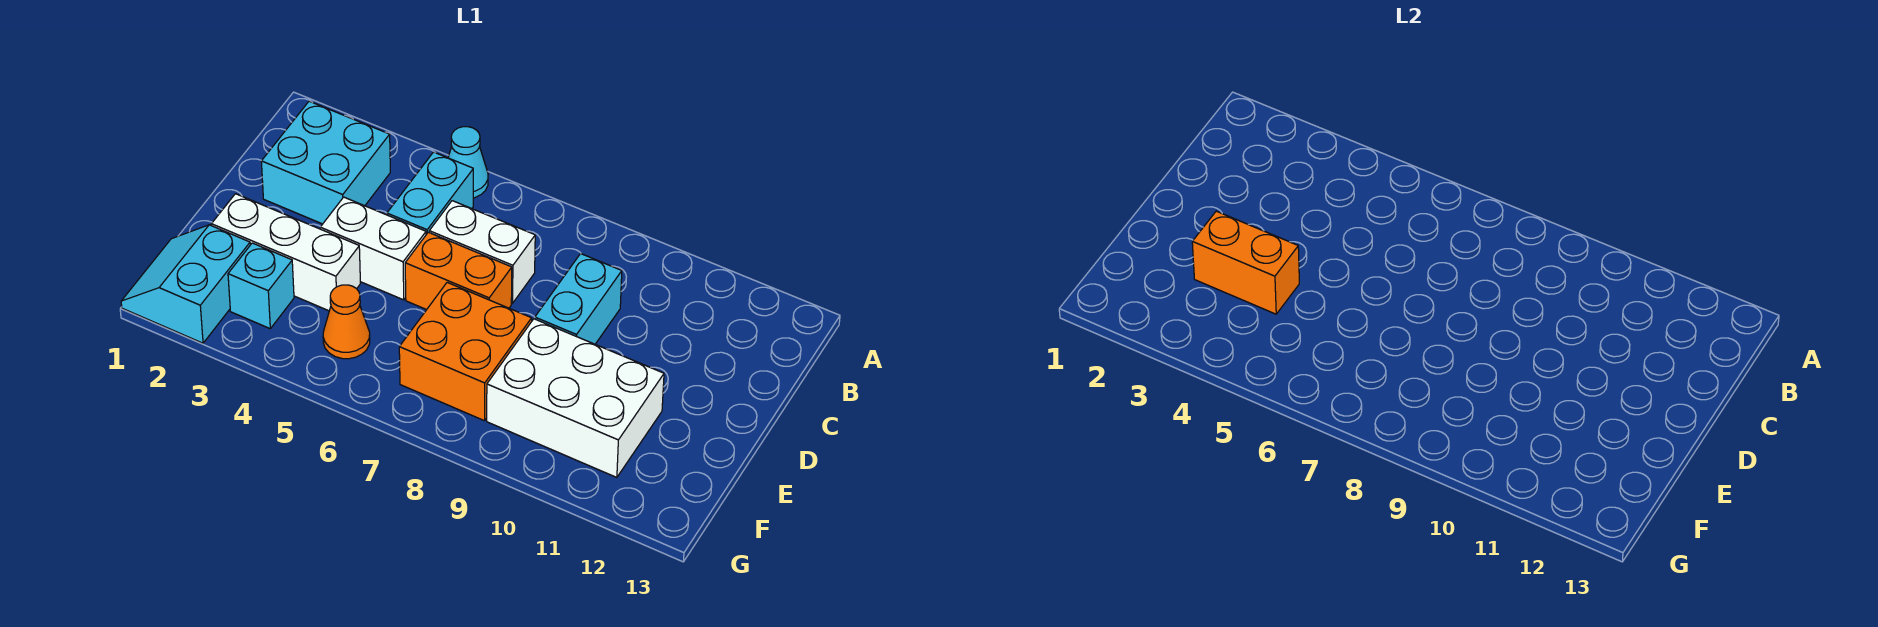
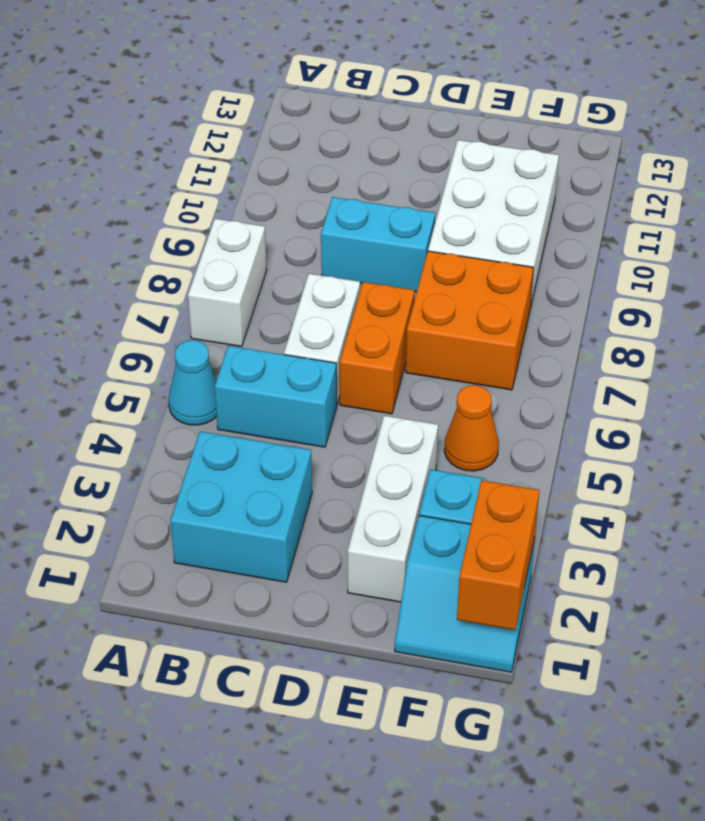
white brick D4:D5 level 1 -> white brick A7:A8 level 1
orange brick E3:E4 level 2 -> orange brick G1:G2 level 2

